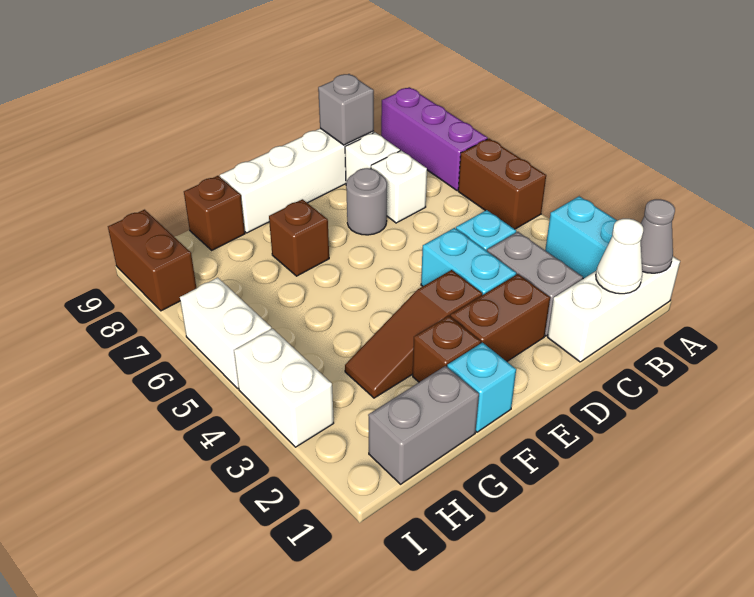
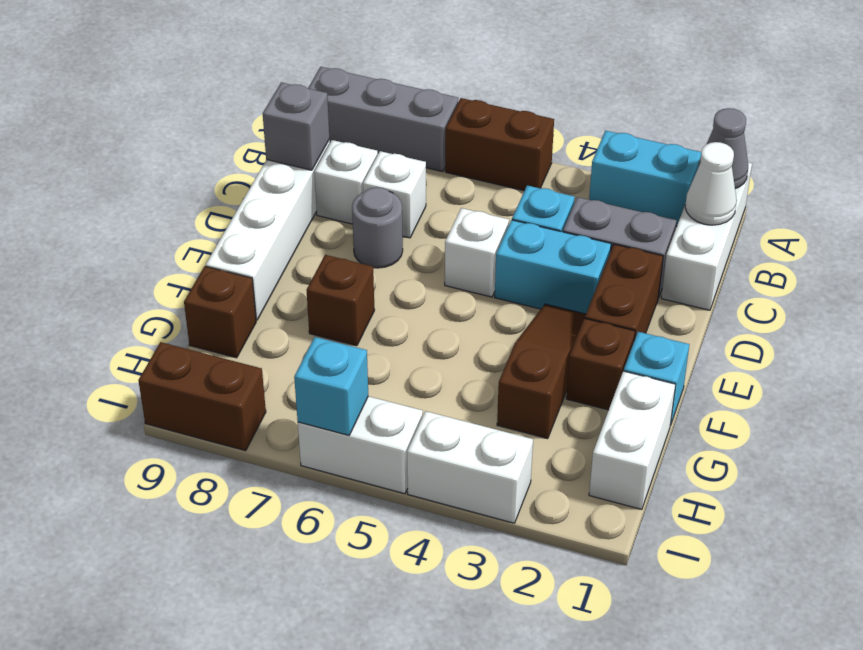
purple brick A7:A9 level 1 -> grey brick A7:A9 level 1
none -> white brick D5 level 1
brown slope E3:G3 level 1 top E -> brown slope E3:G3 level 1 top G
grey brick G1:H1 level 1 -> white brick G1:H1 level 1
none -> cyan brick I6 level 2

